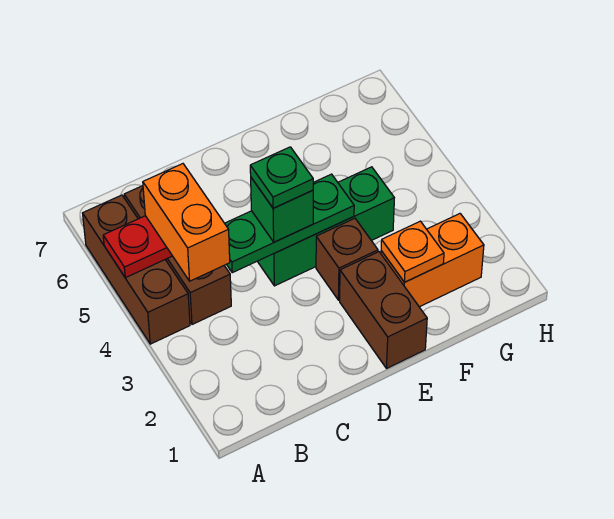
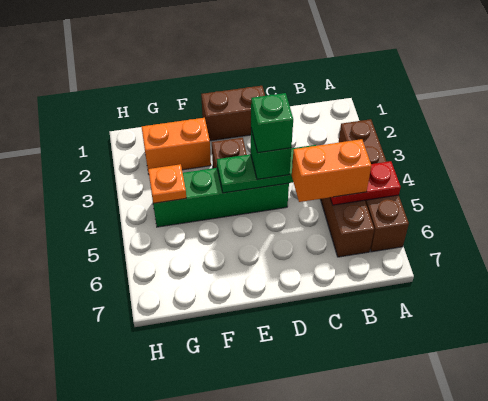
brown brick A4:A6 level 1 -> brown brick A3:A6 level 1
orange brick B4:B5 level 3 -> orange brick B5:C5 level 3
green brick D4:F4 level 1 -> green brick D4:G4 level 1
green plate D4 level 4 -> green brick D4 level 4
brown brick E1:E2 level 1 -> brown brick D1:E1 level 1
orange plate F2 level 2 -> orange plate G4 level 2

